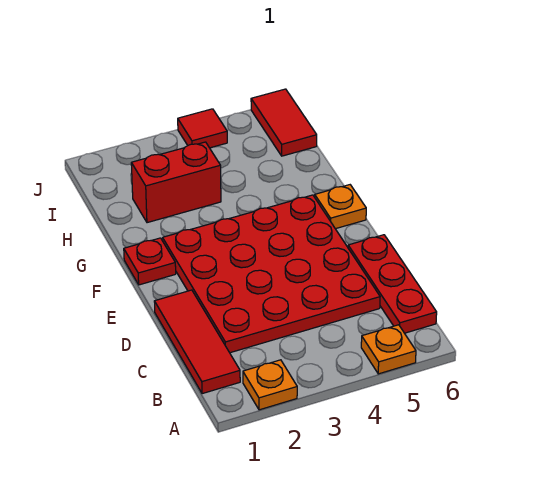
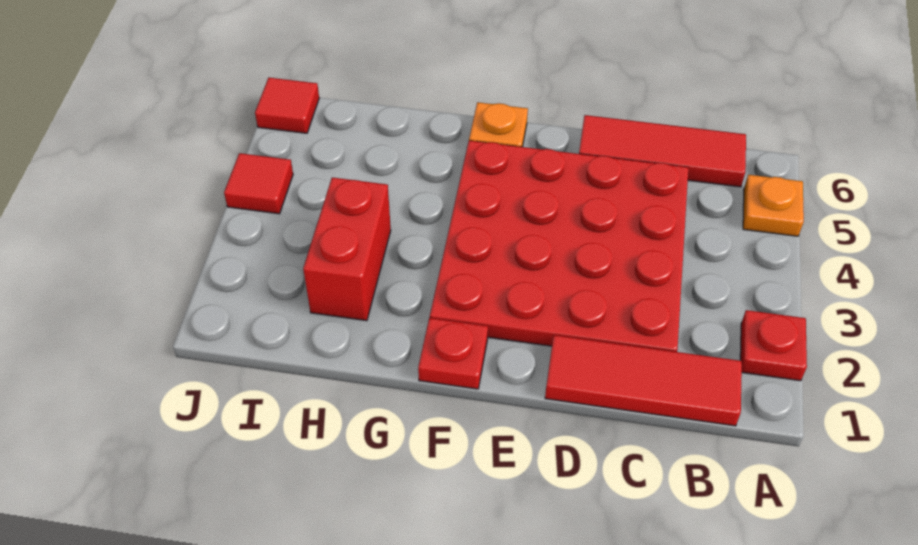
orange plate A2 level 1 -> red plate A2 level 1
red plate B6:D6 level 1 -> red tile B6:D6 level 1
red tile I6:J6 level 1 -> red tile J6 level 1

